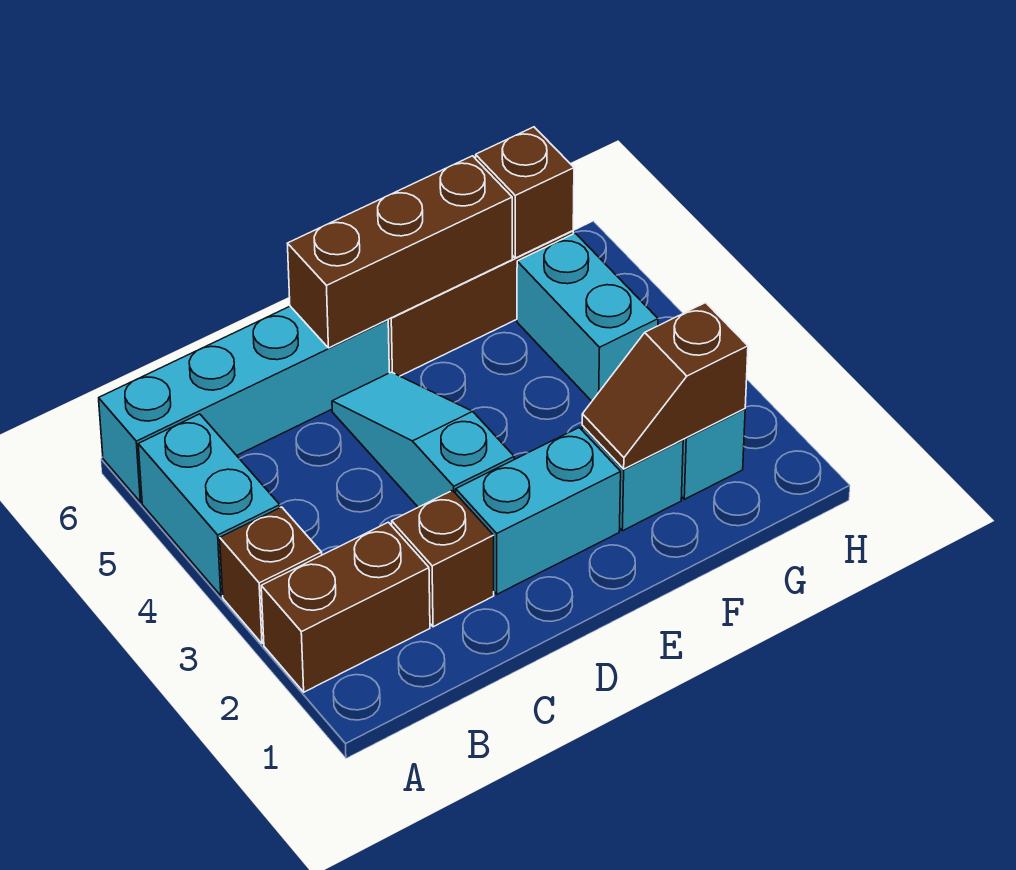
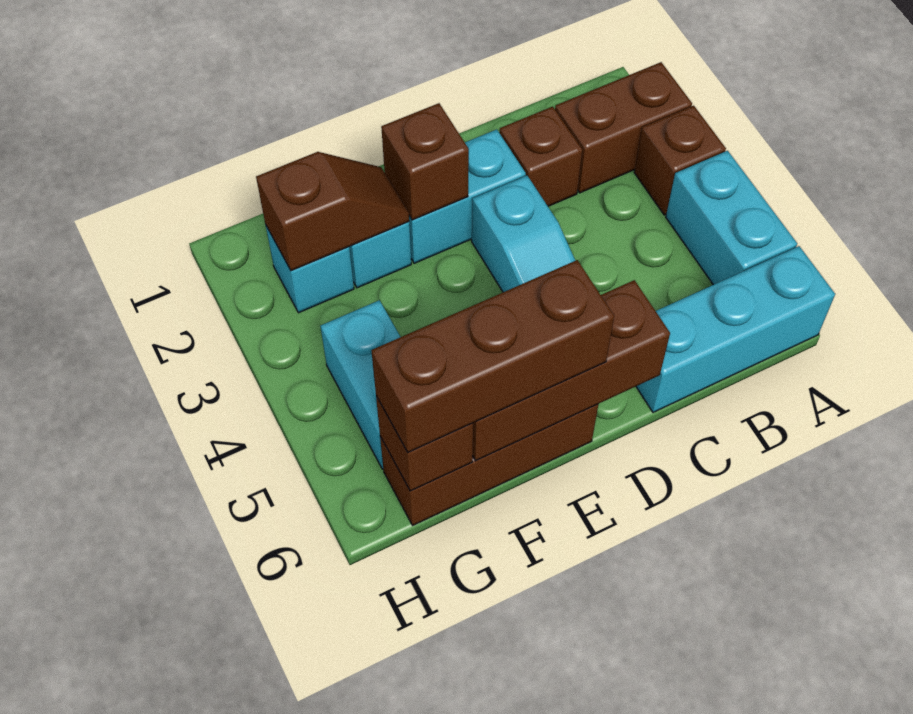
cyan brick A6:D6 level 1 -> cyan brick A6:C6 level 1
none -> brown brick E2 level 2
none -> brown brick E6:G6 level 3

